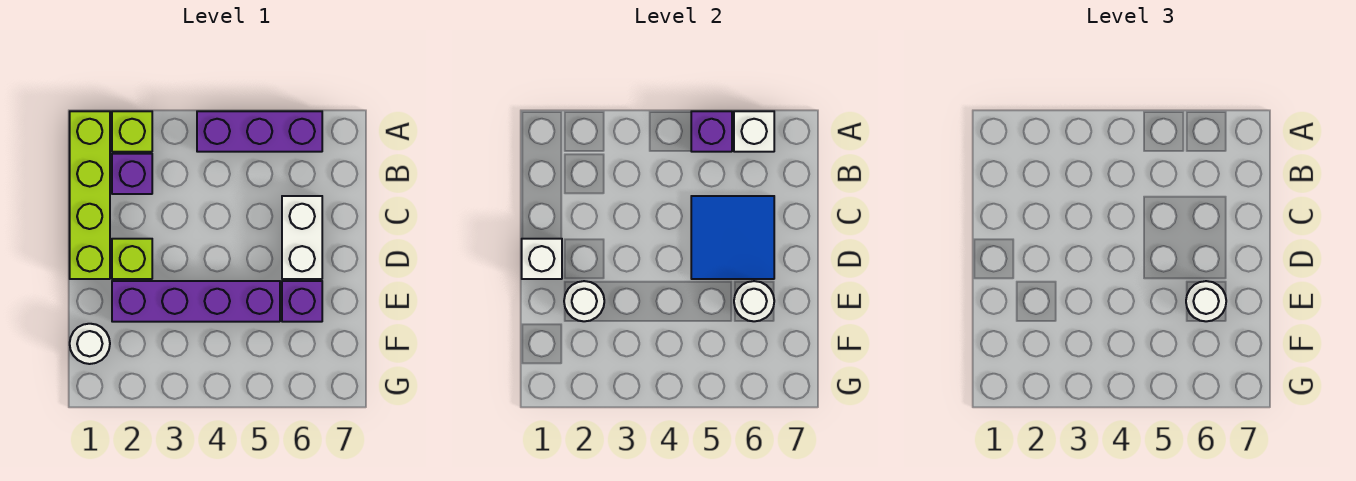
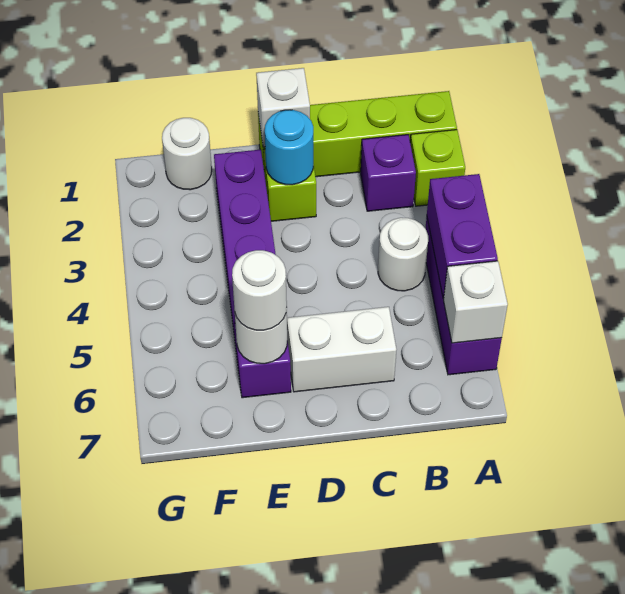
purple brick A5 level 2 -> purple brick A4:A5 level 2
blue tile C5:D6 level 2 -> none
none -> cyan round brick D2 level 2
white round brick E2 level 2 -> white round brick B4 level 1

